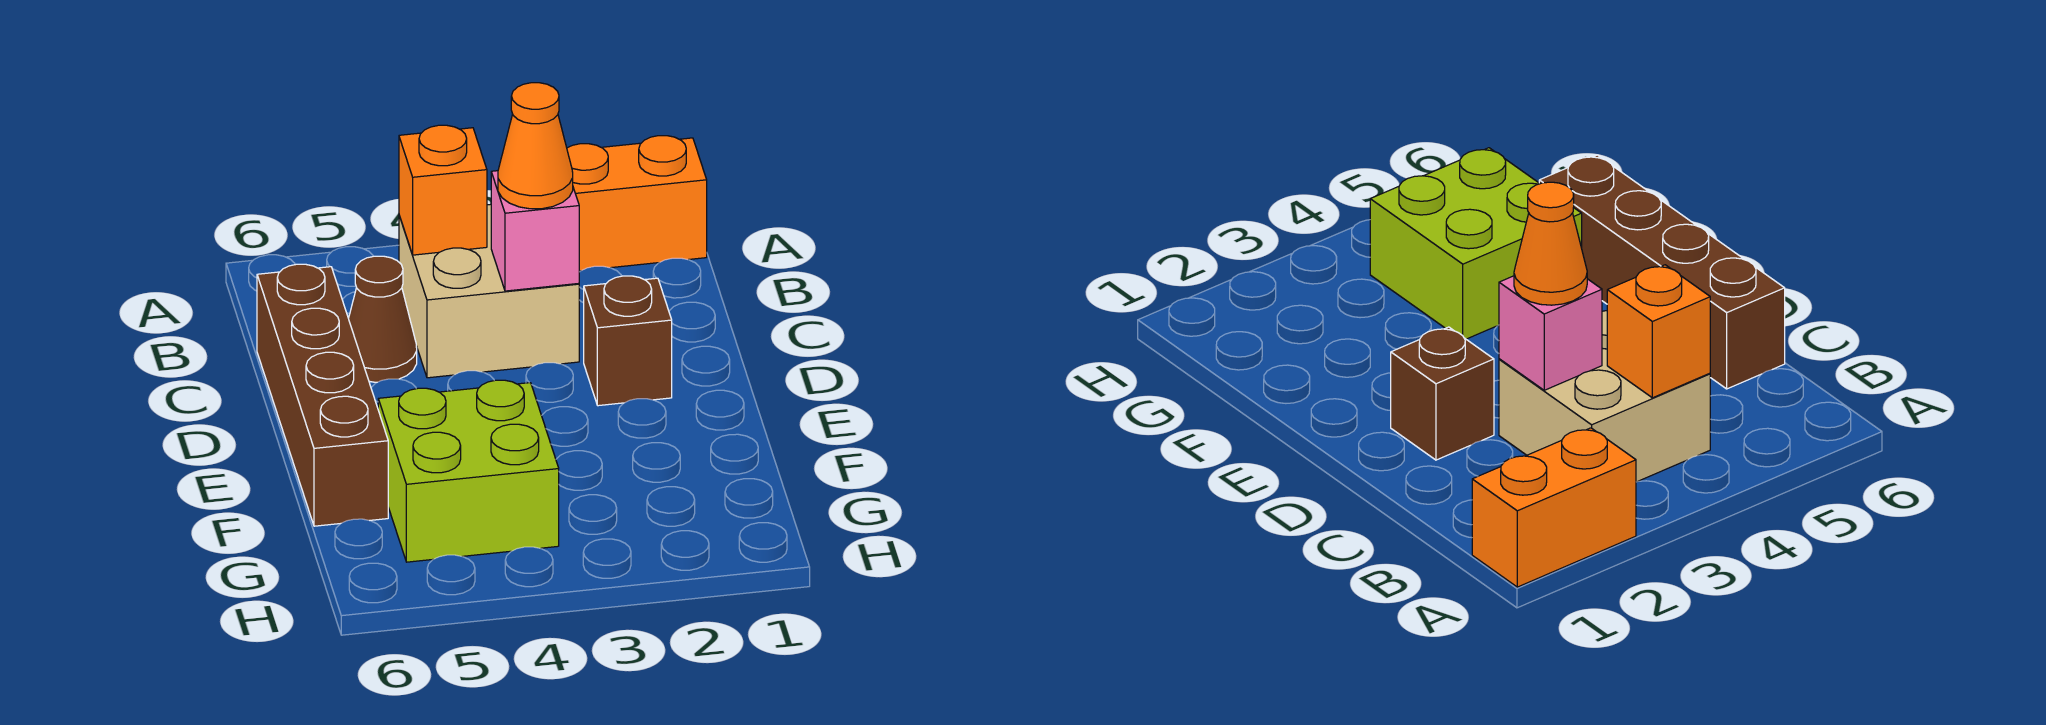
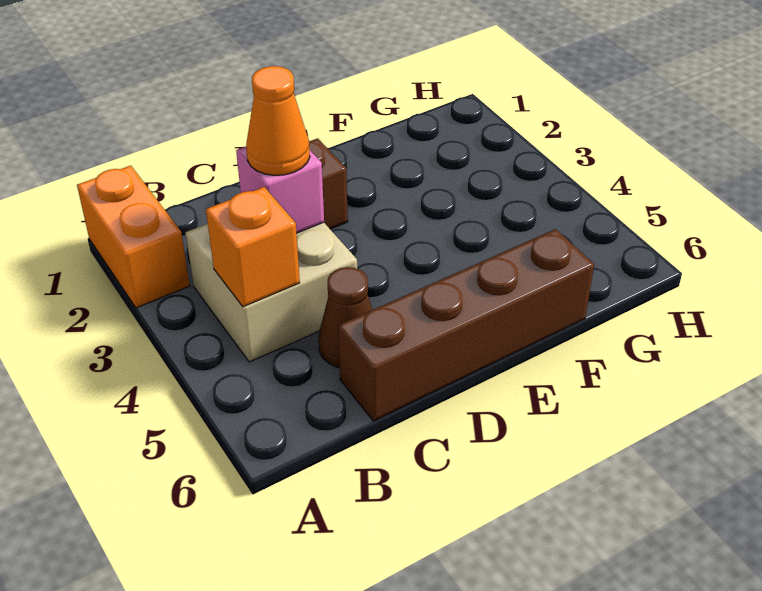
lime brick F4:G5 level 1 -> none

